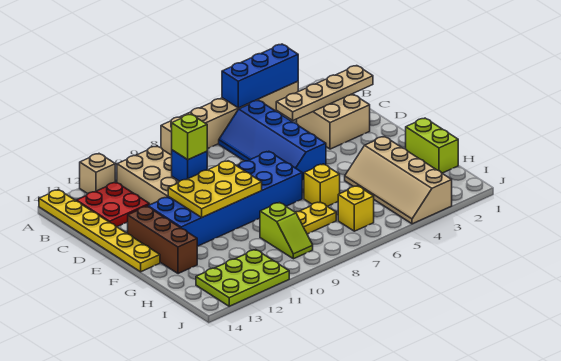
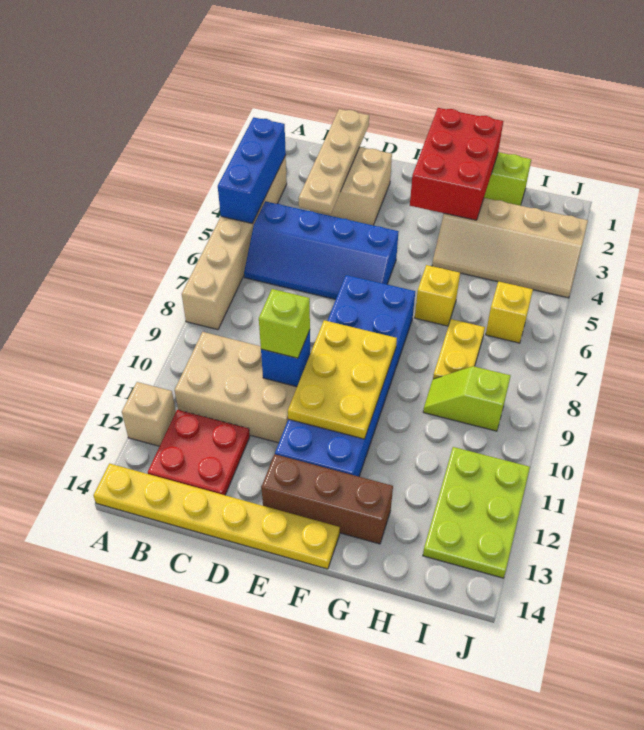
none -> red brick F1:G3 level 2
lime slope H9:I9 level 1 top H -> lime slope H9:I9 level 1 top I

